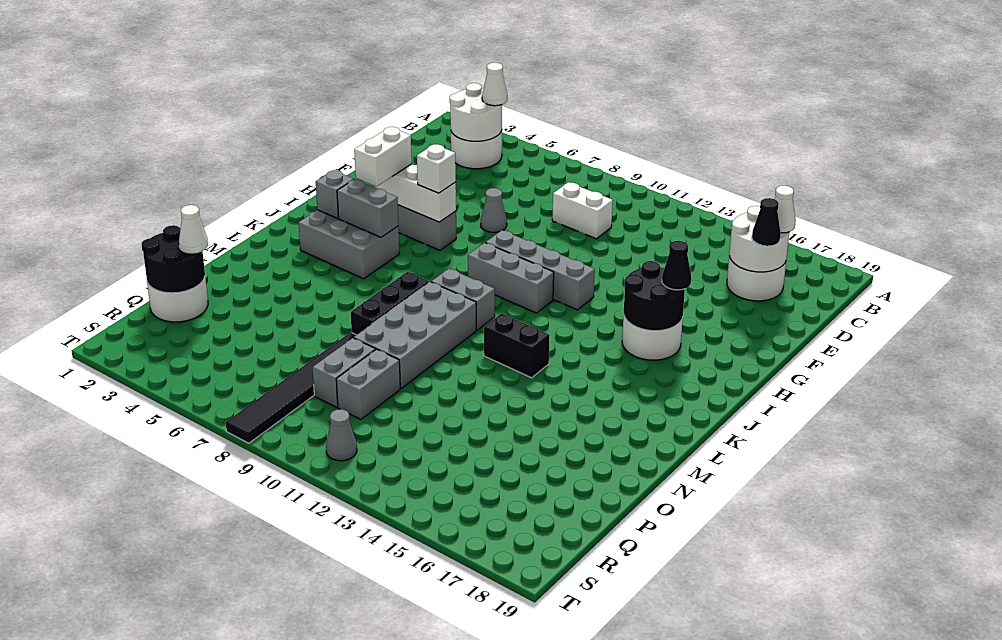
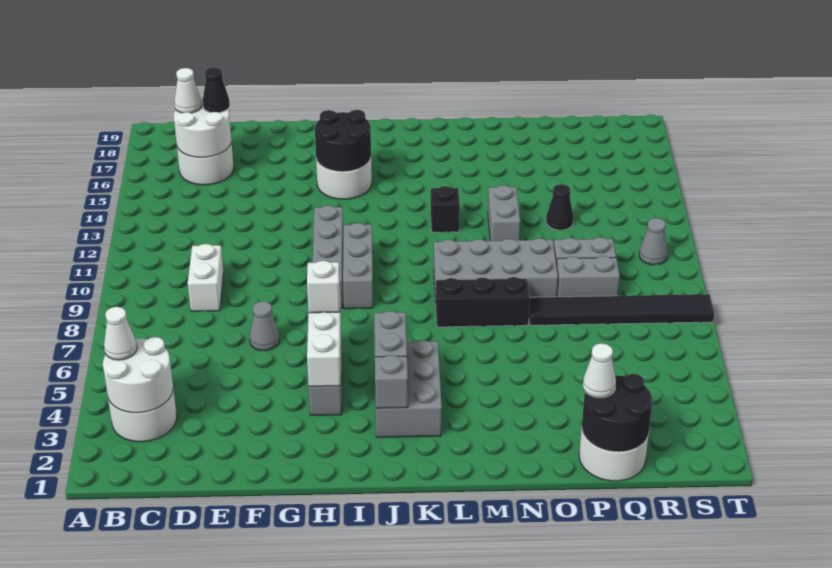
white brick H4:I4 level 3 -> none
black cone H16 level 3 -> black cone P13 level 1
grey brick K9:K10 level 1 -> grey brick N12:N13 level 1
black brick L12:L13 level 1 -> black brick L13 level 1

